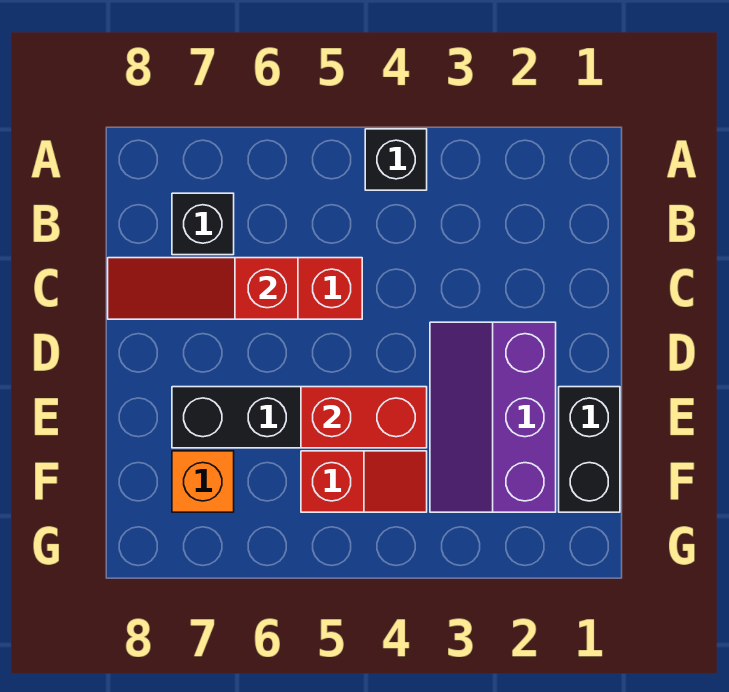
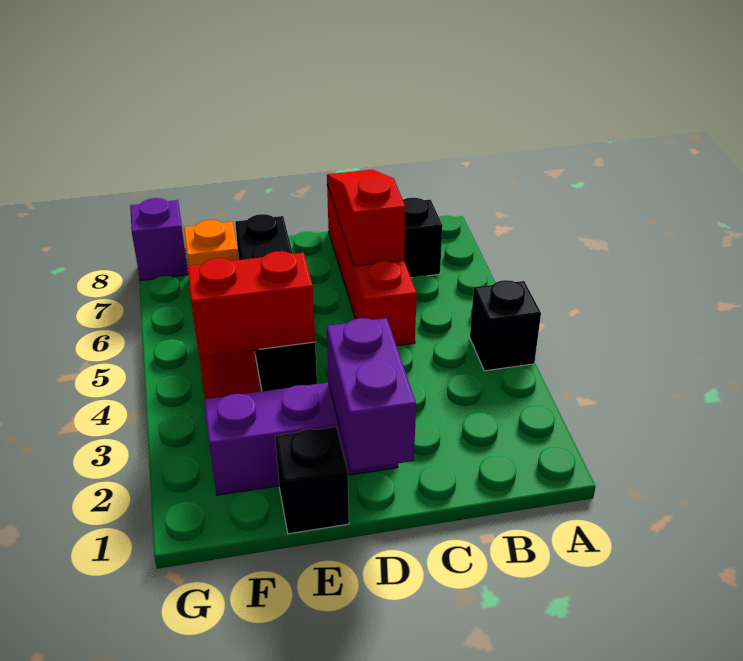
none -> purple brick D1:D2 level 2
black brick E1:F1 level 1 -> black brick E1 level 1
red brick E4:E5 level 2 -> red brick E4:F4 level 2
none -> purple brick G8 level 1

